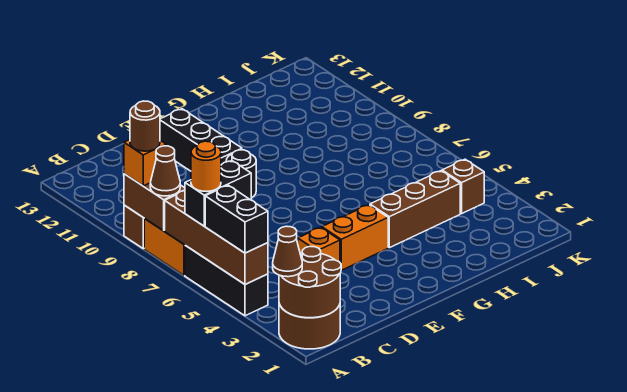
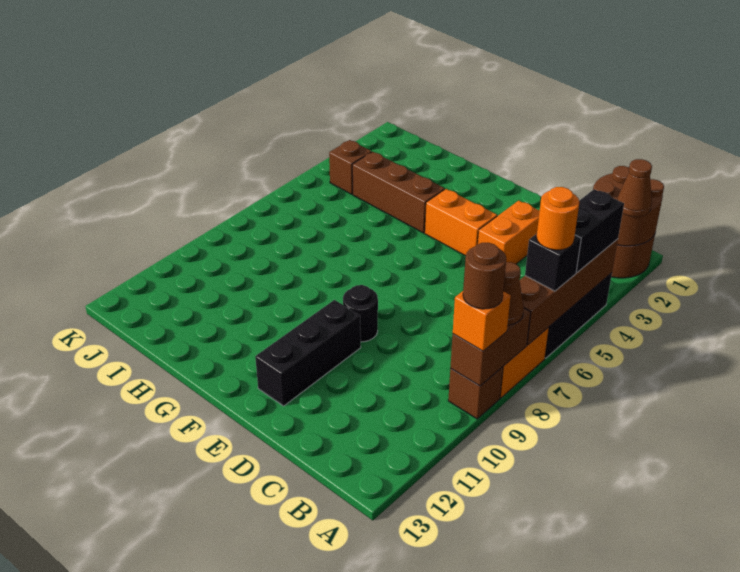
black brick A6:B6 level 3 -> black brick A6 level 3
orange brick D4 level 1 -> orange brick D3:D4 level 1

